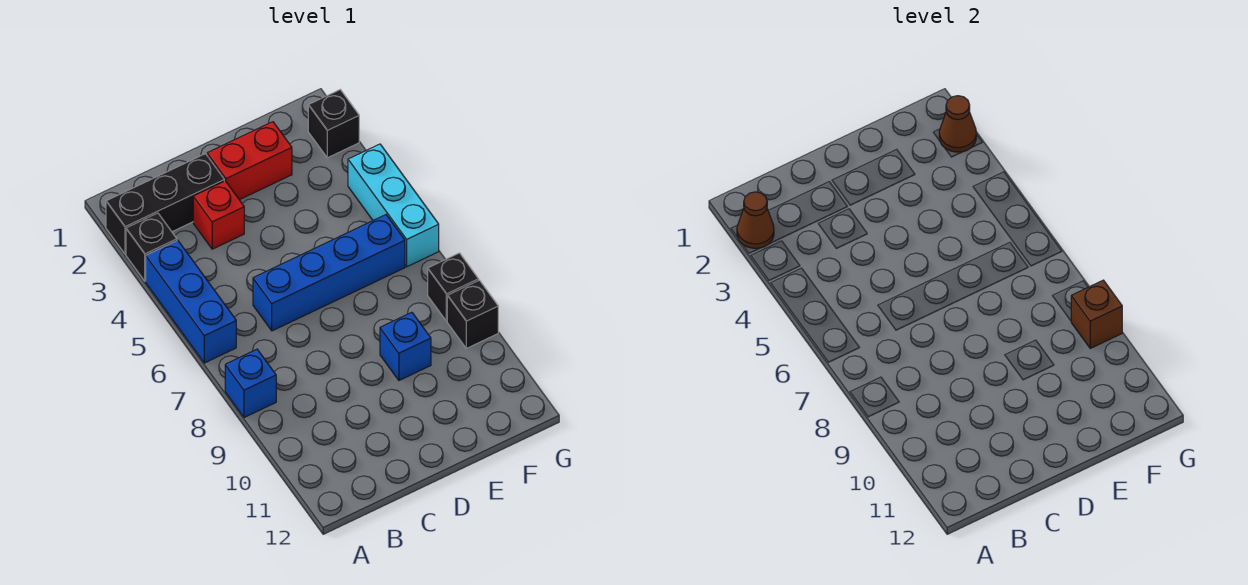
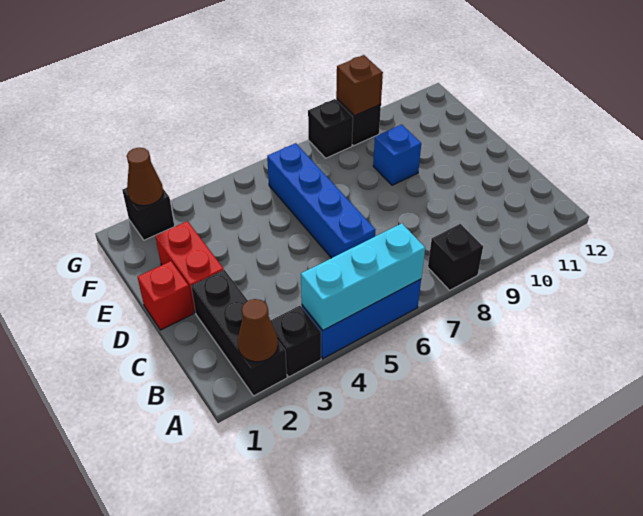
blue brick A8 level 1 -> black brick A8 level 1
red brick C3 level 1 -> red brick D1 level 1
cyan brick G4:G6 level 1 -> cyan brick A4:A6 level 2

